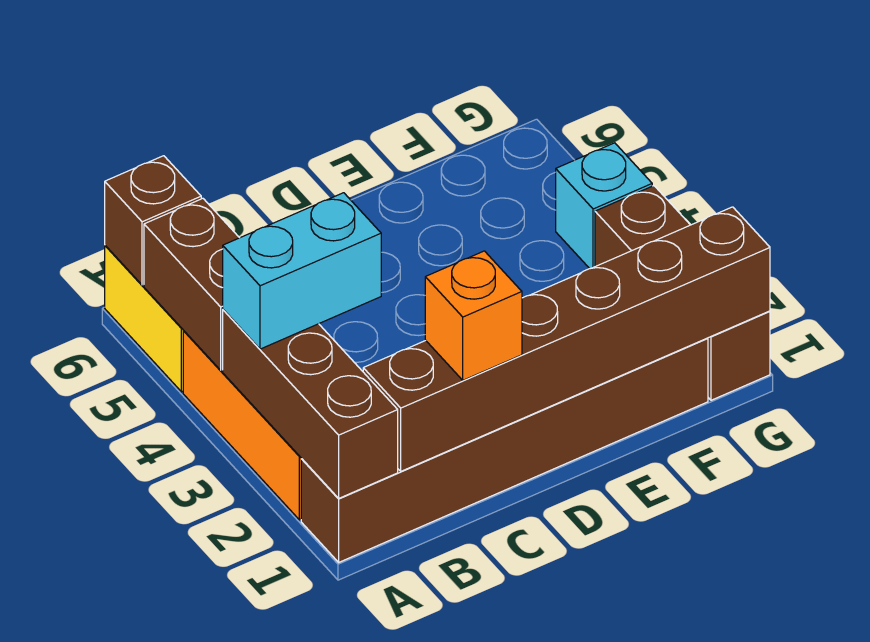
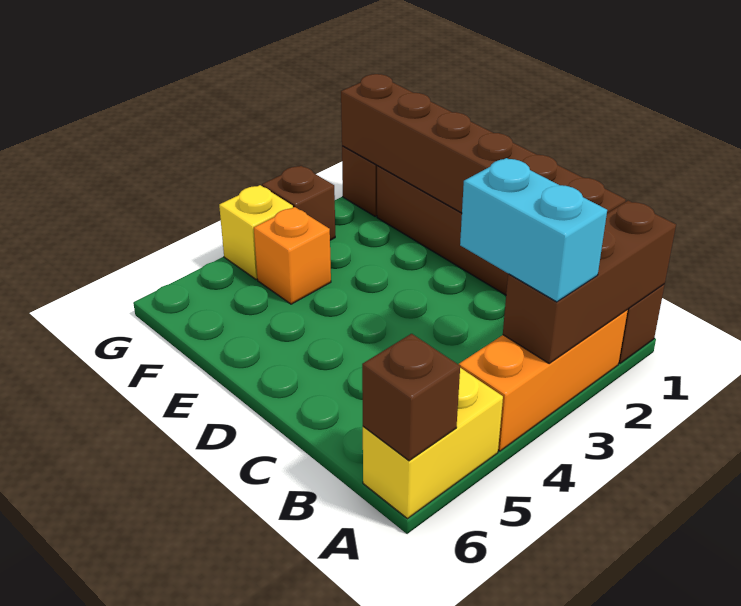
brown brick A4:A5 level 2 -> none
orange brick C1 level 3 -> orange brick F4 level 1
cyan brick G4 level 1 -> yellow brick G4 level 1

